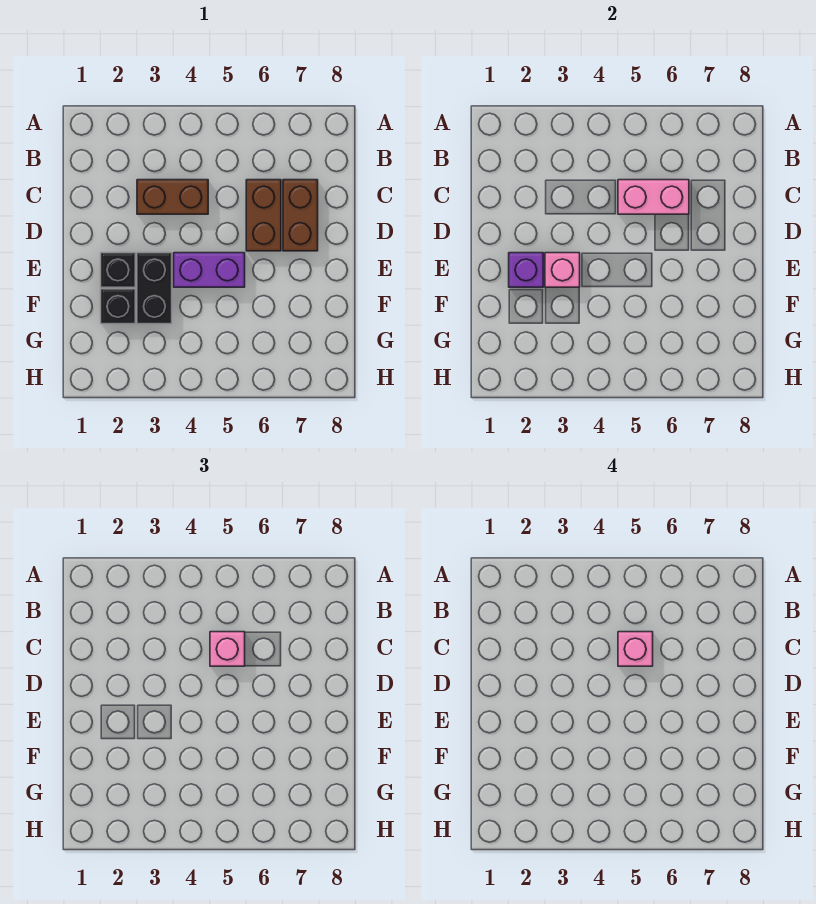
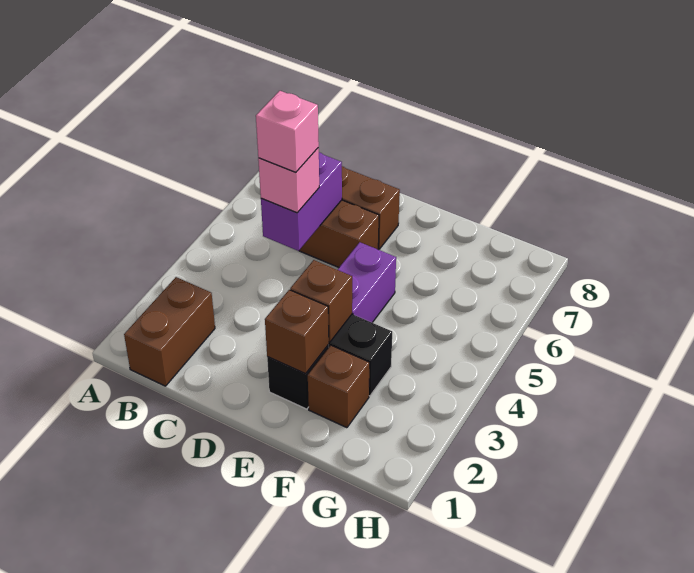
brown brick C3:C4 level 1 -> brown brick B1:B2 level 1
pink brick C5:C6 level 2 -> purple brick C5:C6 level 2
purple brick E2 level 2 -> brown brick E2 level 2
pink brick E3 level 2 -> brown brick E3 level 2
black brick F2 level 1 -> brown brick F2 level 1

